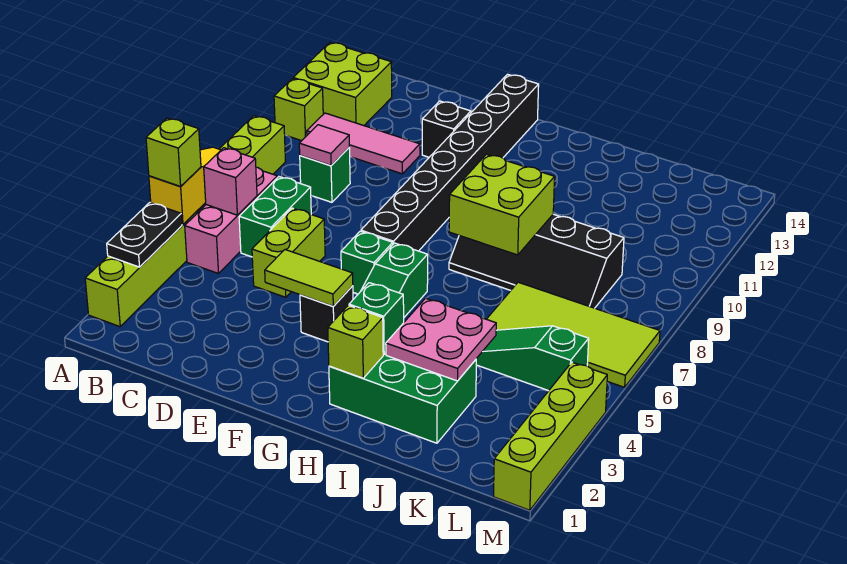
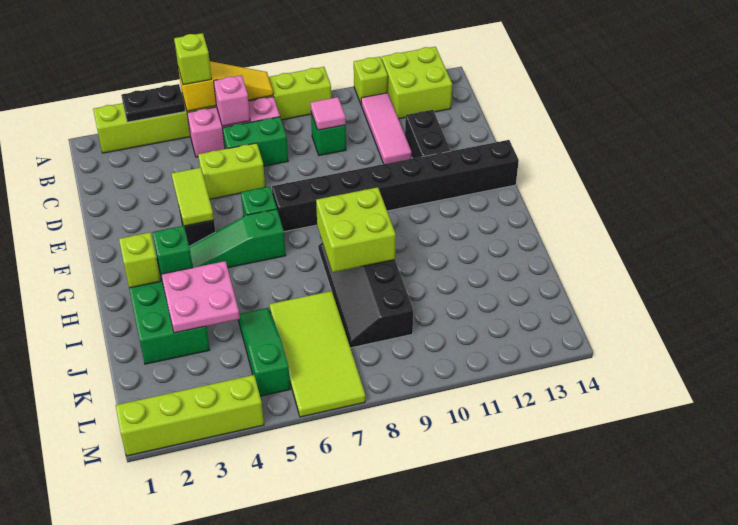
black brick E12 level 1 -> black brick D12:E12 level 1

